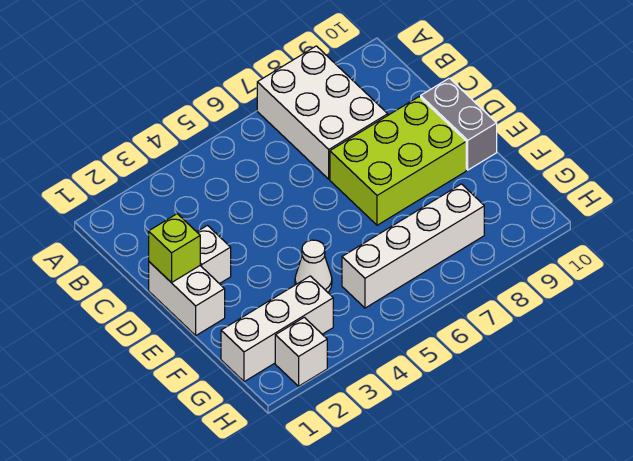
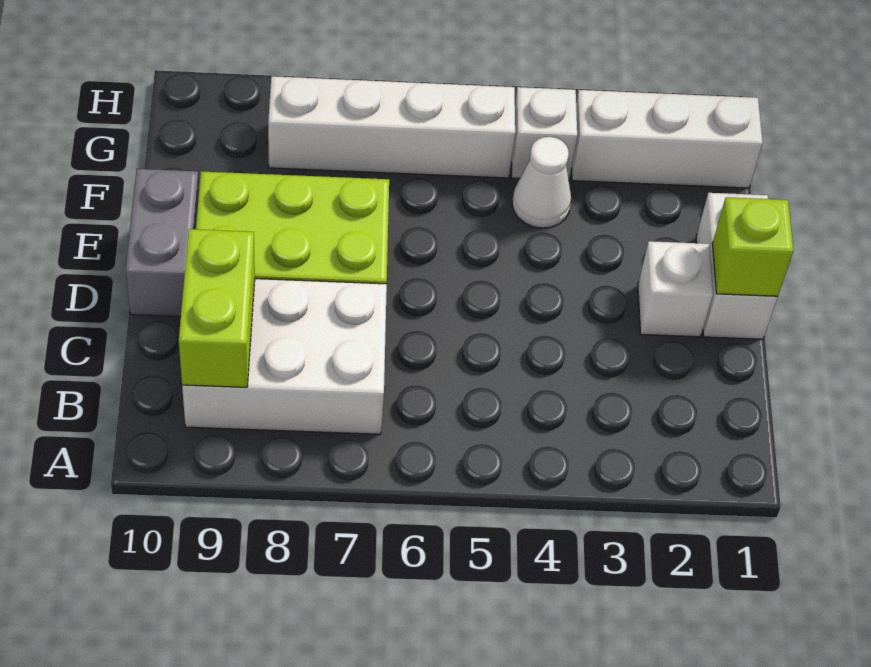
white brick A7:C8 level 1 -> white brick B7:C9 level 1
none -> lime brick B9:C9 level 2
white brick H2 level 1 -> white brick G4 level 1

